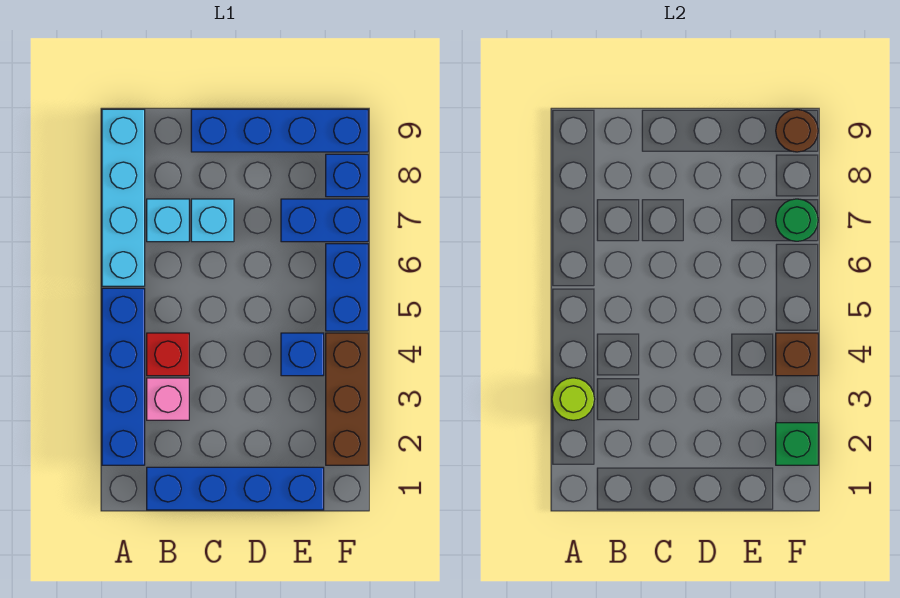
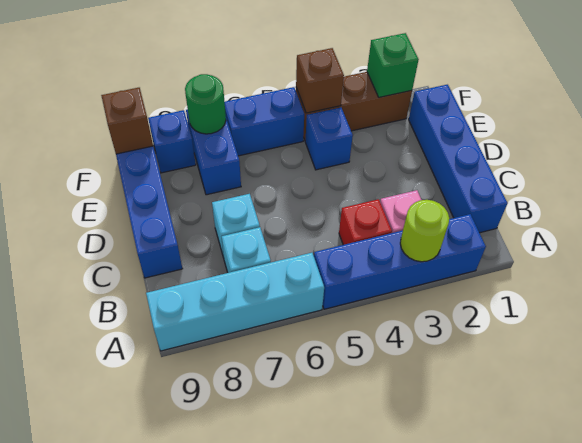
brown round brick F9 level 2 -> brown brick F9 level 2

